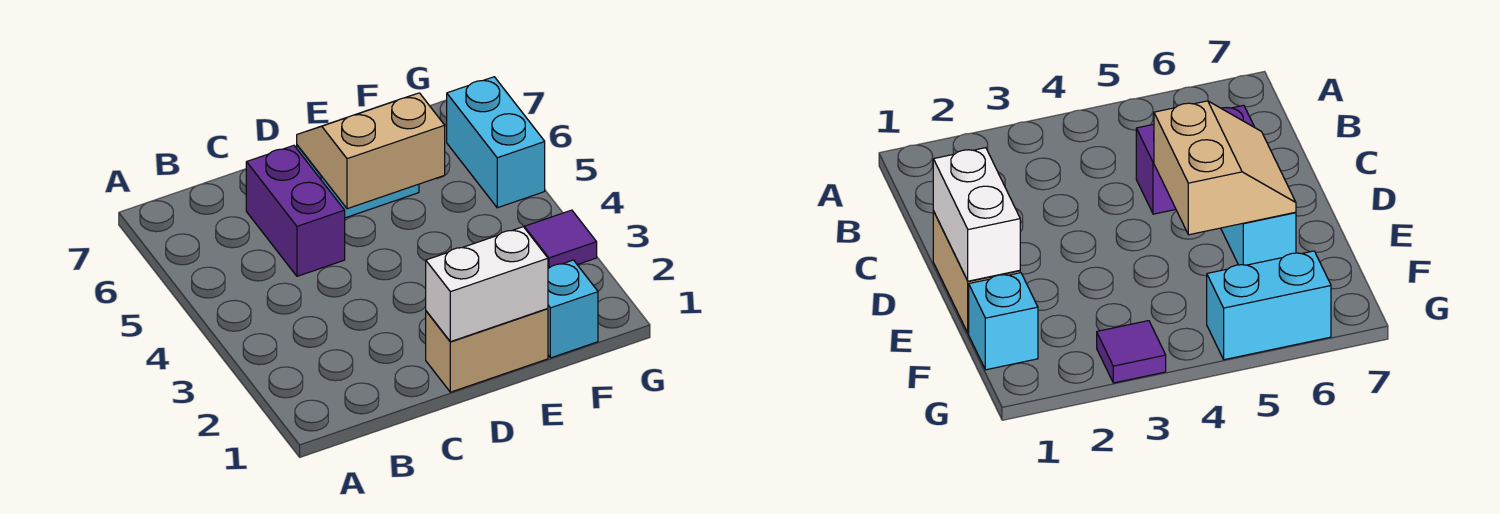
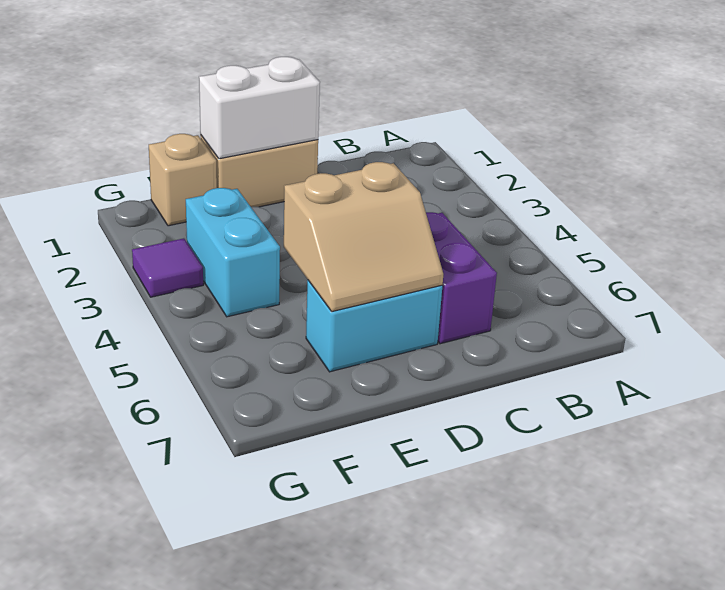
cyan brick F1 level 1 -> tan brick F1 level 1
cyan brick G5:G6 level 1 -> cyan brick F3:F4 level 1

